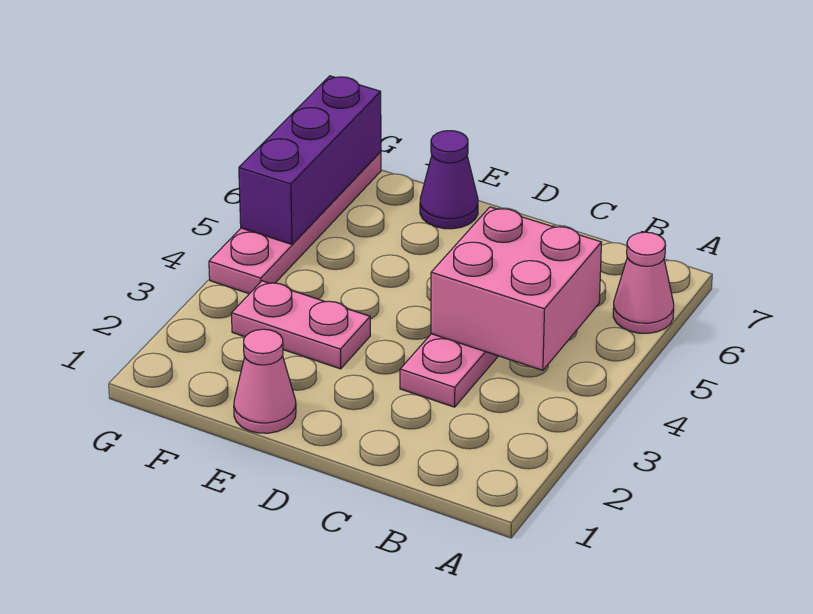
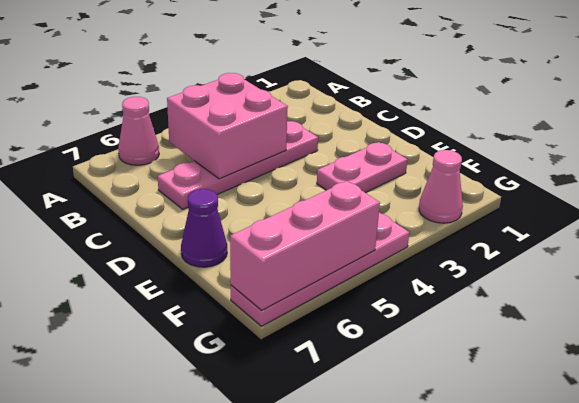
pink cone E1 level 1 -> pink cone G2 level 1
pink plate E3:F3 level 1 -> pink plate E2:E3 level 1
purple brick G5:G7 level 2 -> pink brick G5:G7 level 2

